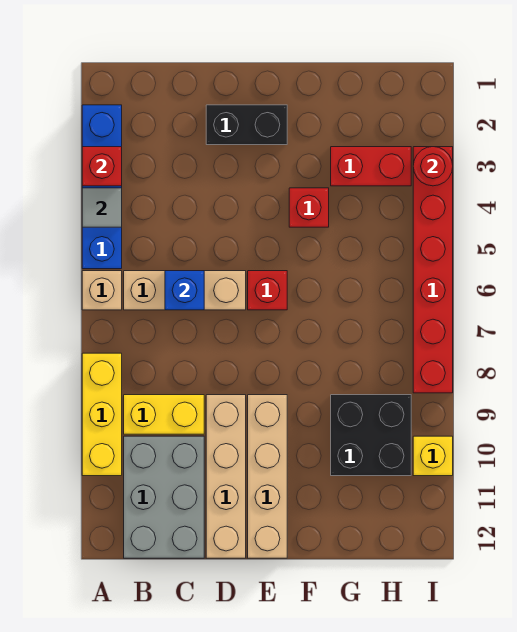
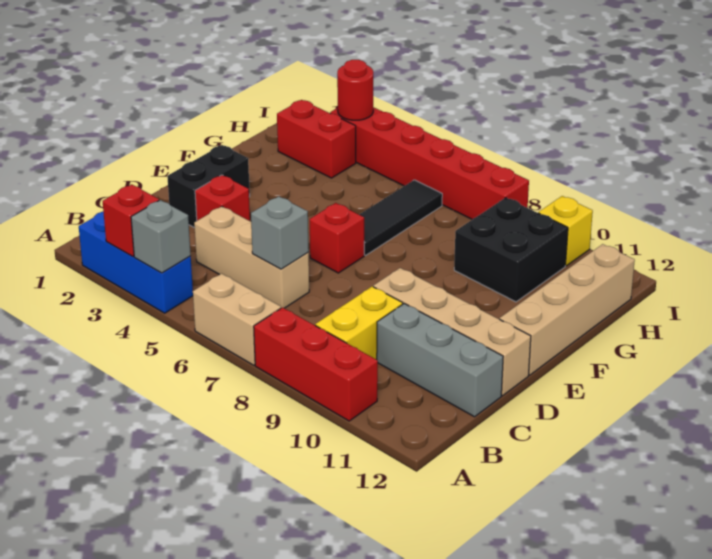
blue brick A2:A5 level 1 -> blue brick A2:A4 level 1
grey tile A4 level 2 -> grey brick A4 level 2
tan brick A6 level 1 -> tan brick A6:A7 level 1
yellow brick A8:A10 level 1 -> red brick A8:A10 level 1
tan brick B6:D6 level 1 -> tan brick C4:C6 level 1
grey brick B10:C12 level 1 -> grey brick C10:C12 level 1
blue brick C6 level 2 -> grey brick C6 level 2
tan brick E9:E12 level 1 -> tan brick E12:H12 level 1
red brick F4 level 1 -> red brick D3 level 1
none -> black tile F6:H6 level 1
red brick G3:H3 level 1 -> red brick H2:H3 level 1

